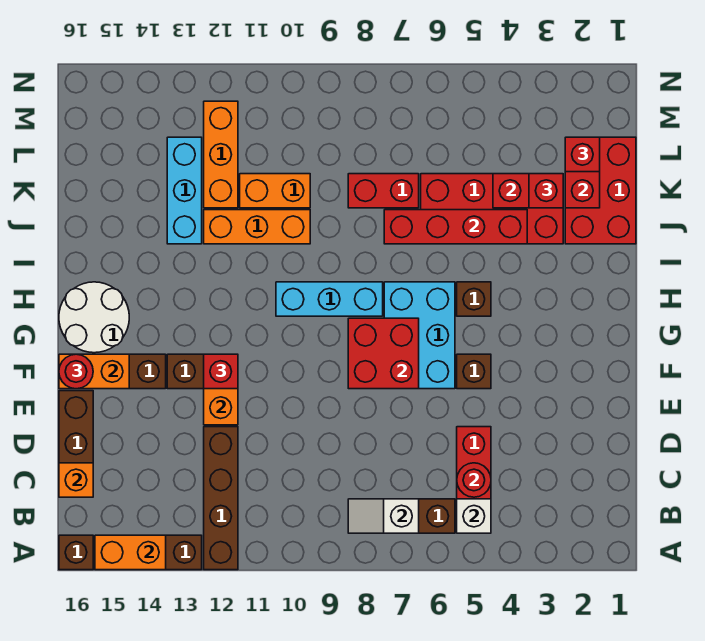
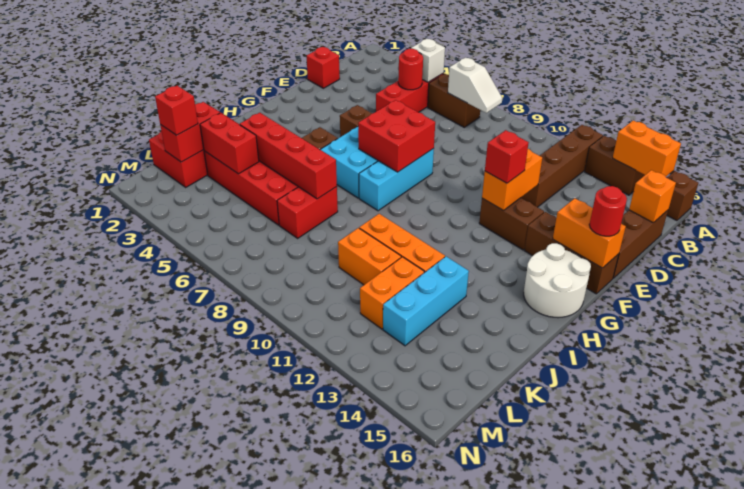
cyan brick H8:H10 level 1 -> cyan brick F8:H8 level 1
red brick K3 level 3 -> red brick D1 level 1
red brick K7:K8 level 1 -> red brick J7:K7 level 1
orange brick K12:M12 level 1 -> orange brick K12:L12 level 1

